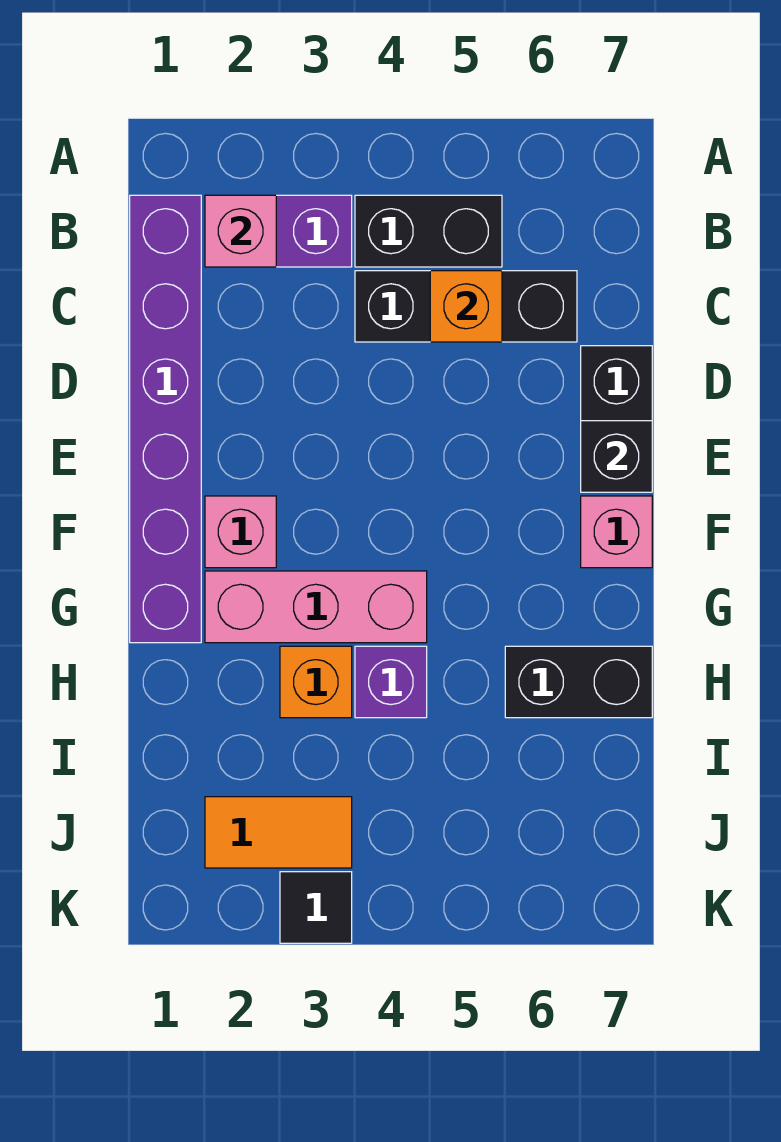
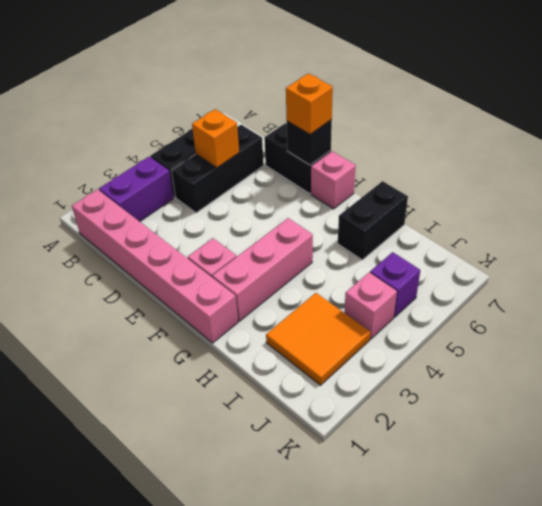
purple brick B1:G1 level 1 -> pink brick B1:G1 level 1
pink brick B2 level 2 -> pink brick J4 level 1
orange brick H3 level 1 -> orange brick E7 level 3
purple brick H4 level 1 -> purple brick J5 level 1
orange tile J2:J3 level 1 -> orange tile I2:J3 level 1
black tile K3 level 1 -> none

